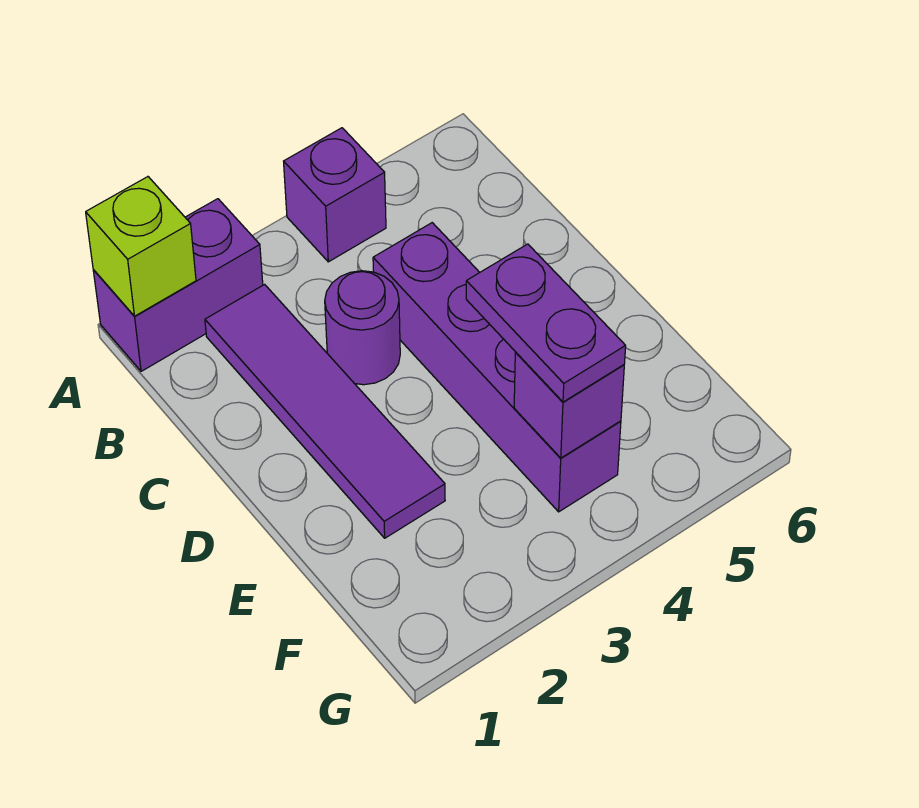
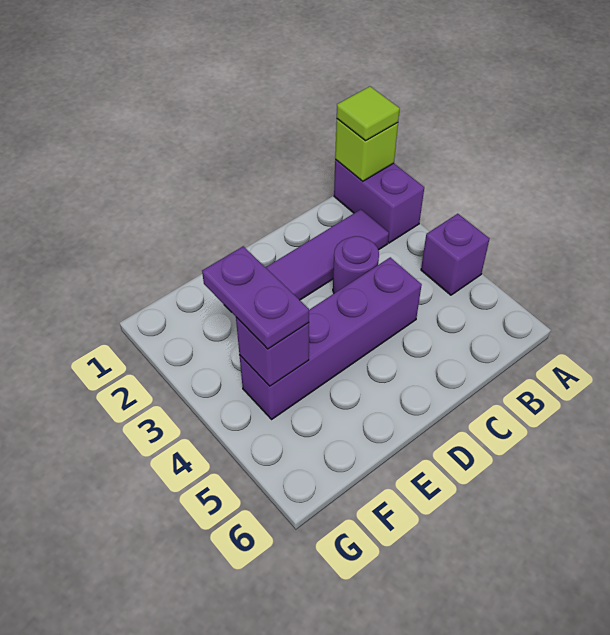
none -> lime tile A1 level 3
purple plate E4:F4 level 3 -> purple plate F3:F4 level 3

